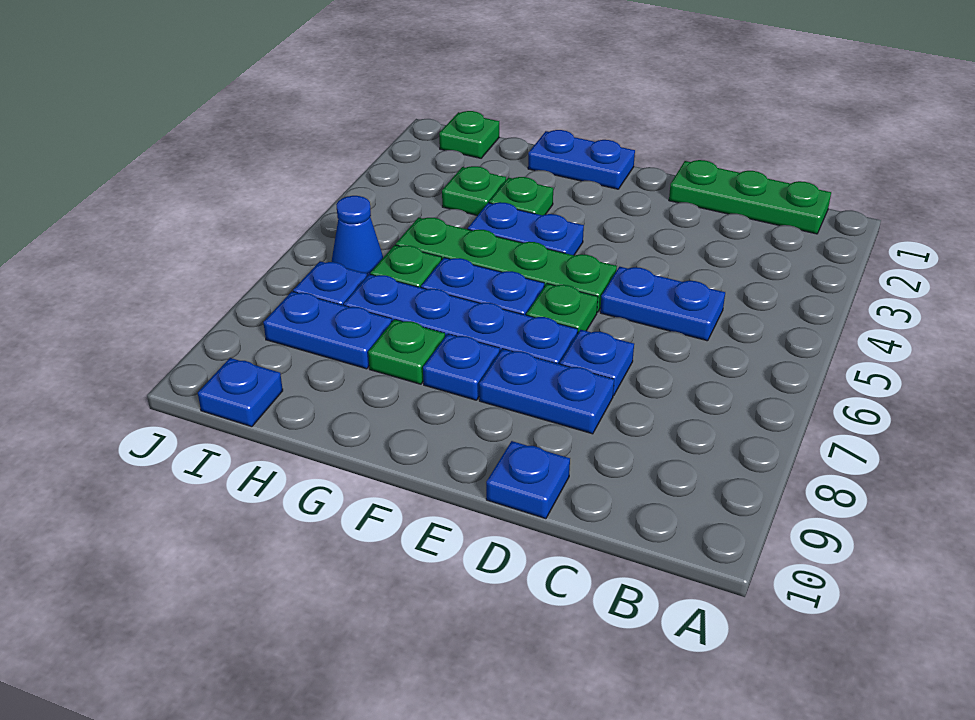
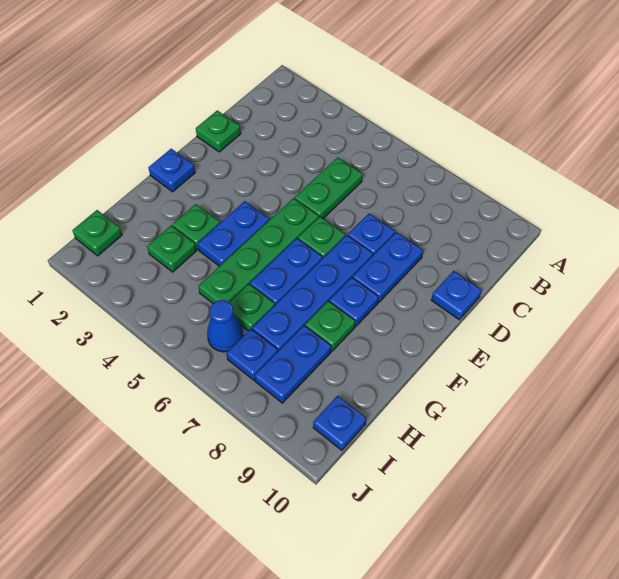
green plate B1:D1 level 1 -> green plate D1 level 1
blue plate C5:D5 level 1 -> green plate C5:D5 level 1
blue plate F1:G1 level 1 -> blue plate F1 level 1

